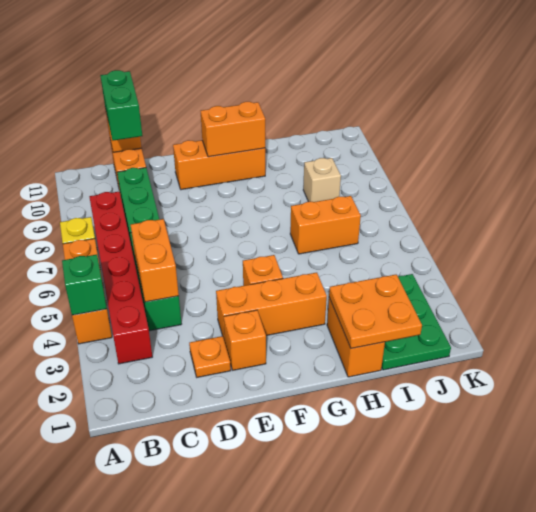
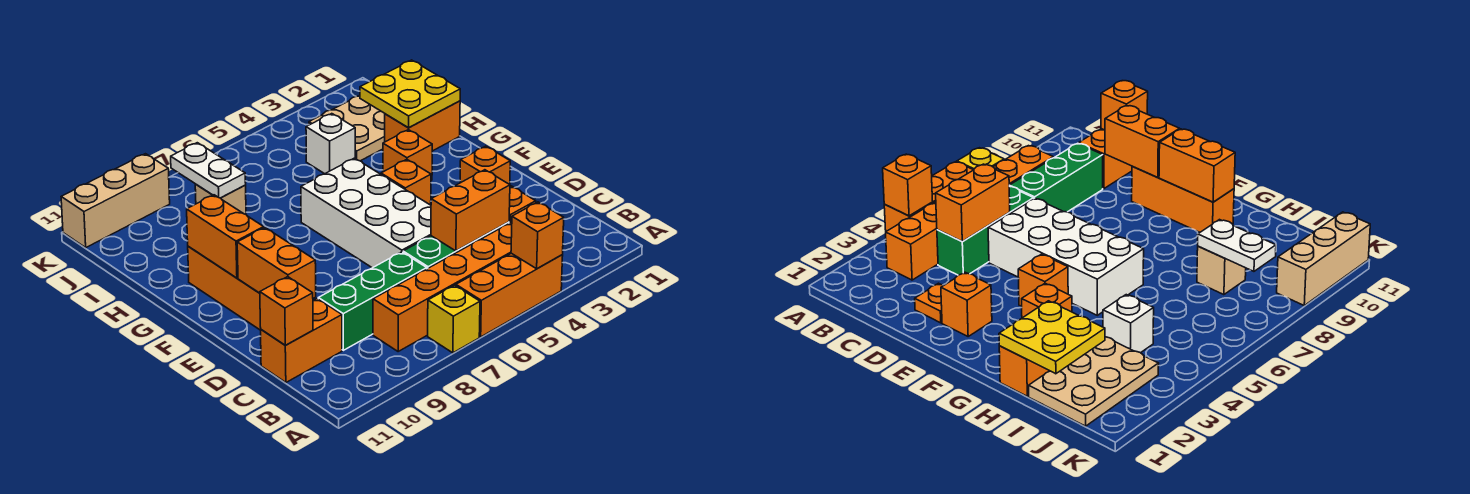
green brick A4 level 2 -> orange brick A4 level 2
red brick B3:B8 level 1 -> orange brick B3:B8 level 1
green brick C10:C11 level 3 -> none
none -> white brick D5:G6 level 1
orange brick E3:G3 level 1 -> orange brick G3 level 1
orange plate H1:I2 level 2 -> yellow plate H1:I2 level 2
orange brick H6:I6 level 1 -> orange brick D10:E10 level 2
green plate I1:J3 level 1 -> tan plate I1:J3 level 1
none -> white brick I4 level 1
none -> white plate I8:J8 level 2
none -> tan brick K9:K11 level 1

